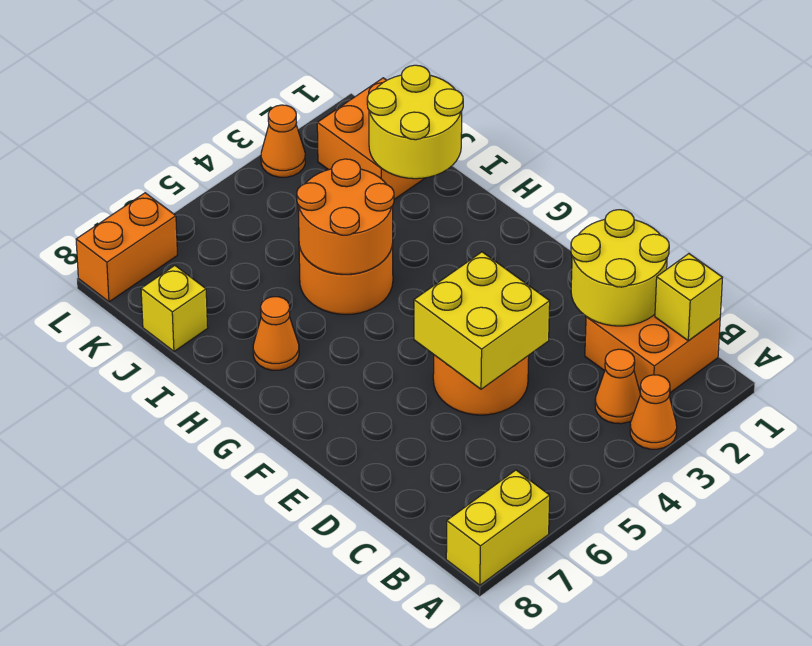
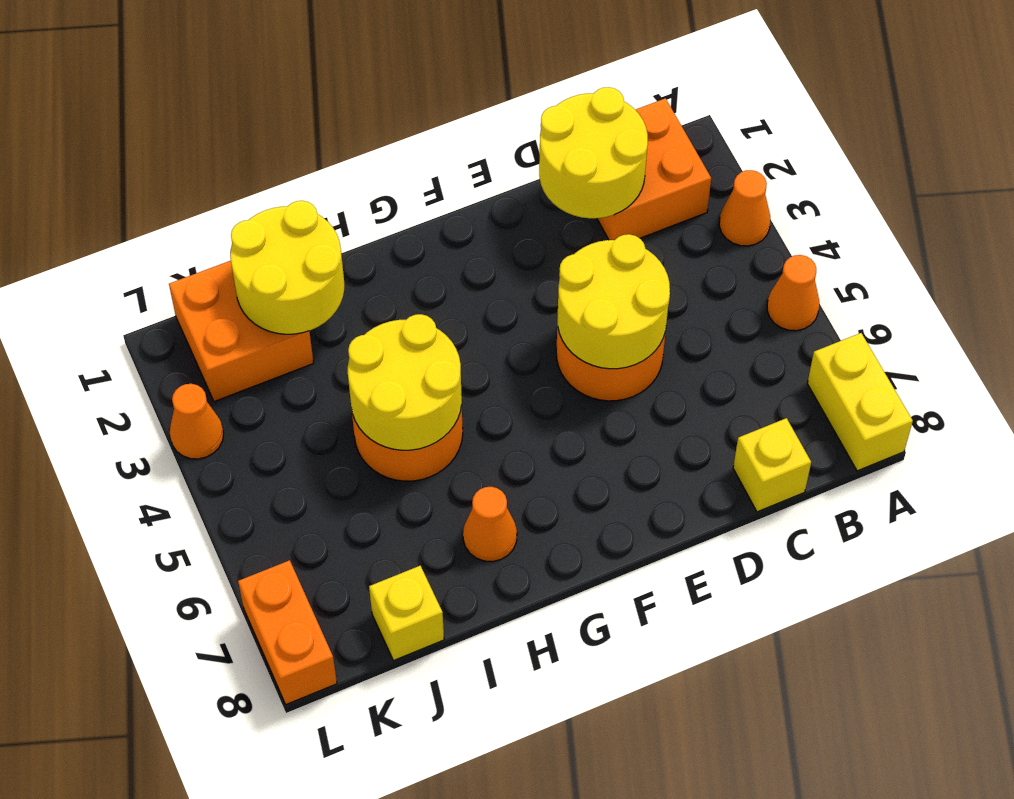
yellow brick B1 level 2 -> yellow brick C8 level 1
orange cone B3 level 1 -> orange cone A5 level 1
yellow brick D4:E5 level 2 -> yellow round brick D4:E5 level 2
orange round brick H4:I5 level 2 -> yellow round brick H4:I5 level 2

